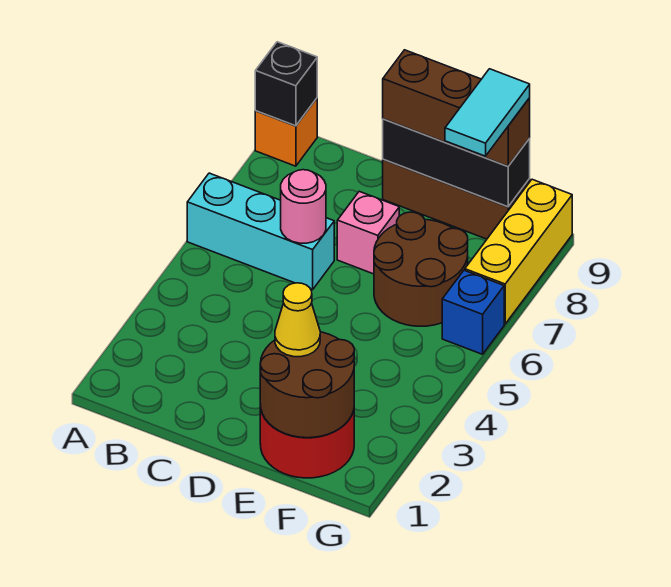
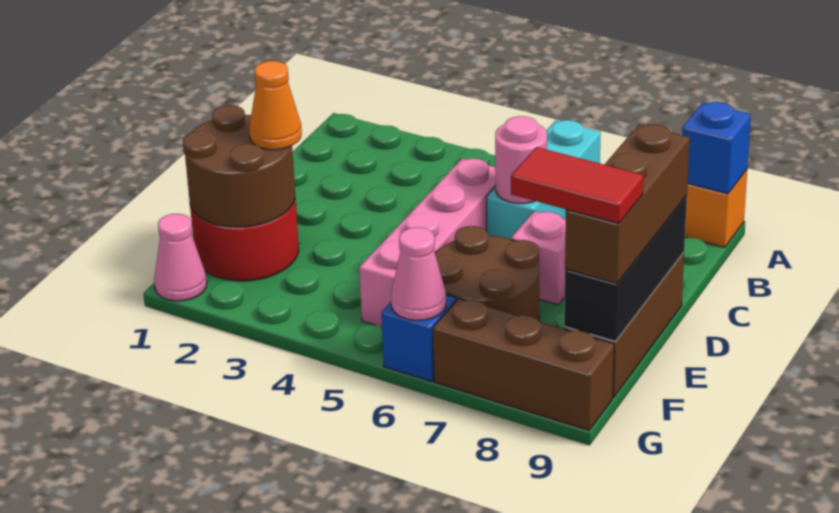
black brick A9 level 2 -> blue brick A9 level 2
none -> pink brick C5:F5 level 1
yellow cone E2 level 3 -> orange cone E2 level 3
cyan tile F8:F9 level 4 -> red tile F8:F9 level 4
none -> pink cone G1 level 1
none -> pink cone G6 level 2
yellow brick G7:G9 level 1 -> brown brick G7:G9 level 1

